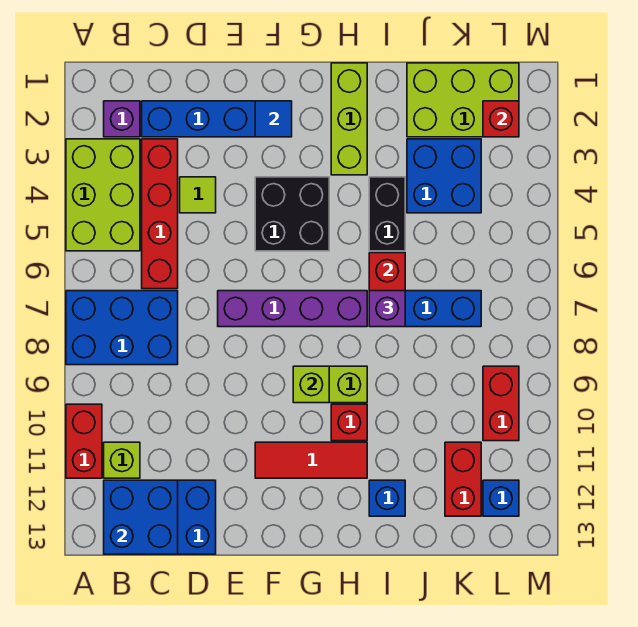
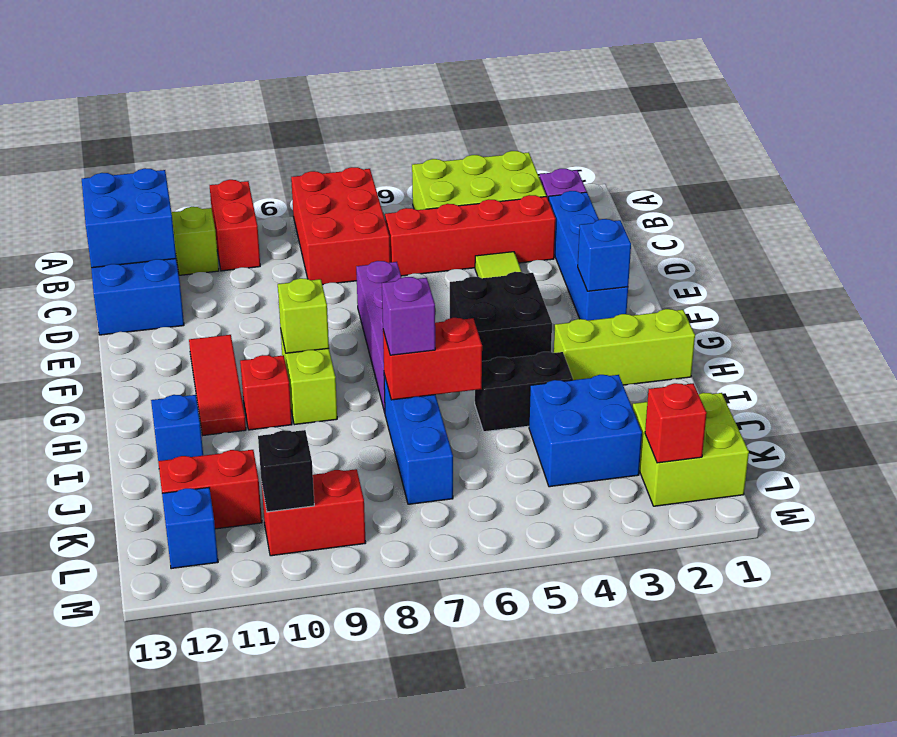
blue brick A7:C8 level 1 -> red brick A7:C8 level 1
red brick A10:A11 level 1 -> red brick A10:B10 level 1
blue tile F2 level 2 -> blue brick F2 level 2
lime brick J1:L2 level 1 -> lime brick K1:L2 level 1
none -> black brick L10 level 2

